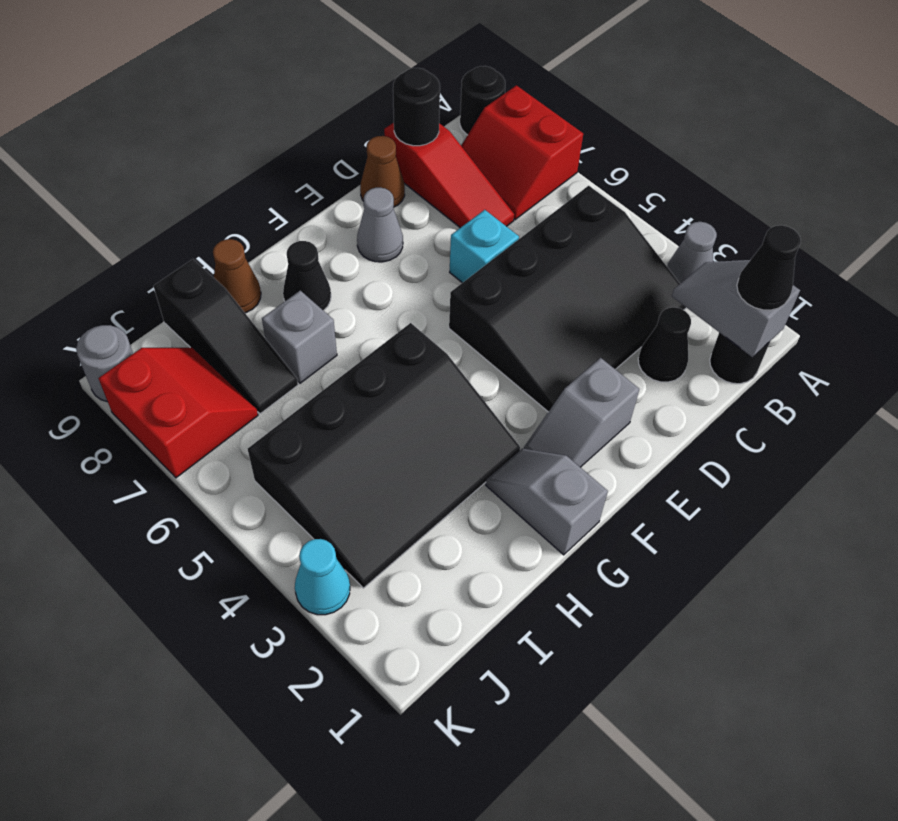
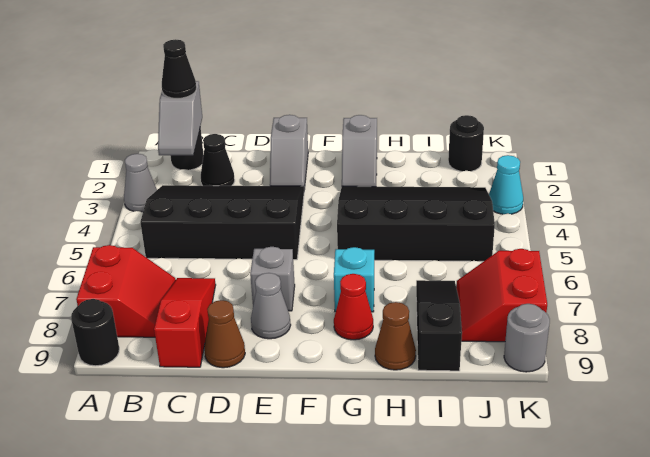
black round brick C9 level 2 -> black round brick J1 level 1
cyan brick D6 level 1 -> cyan brick G7 level 1
grey slope E2:F2 level 1 top E -> grey slope E1:E2 level 1 top 1
black cone G8 level 1 -> red cone G8 level 1
grey brick H7 level 1 -> grey brick E7 level 1

